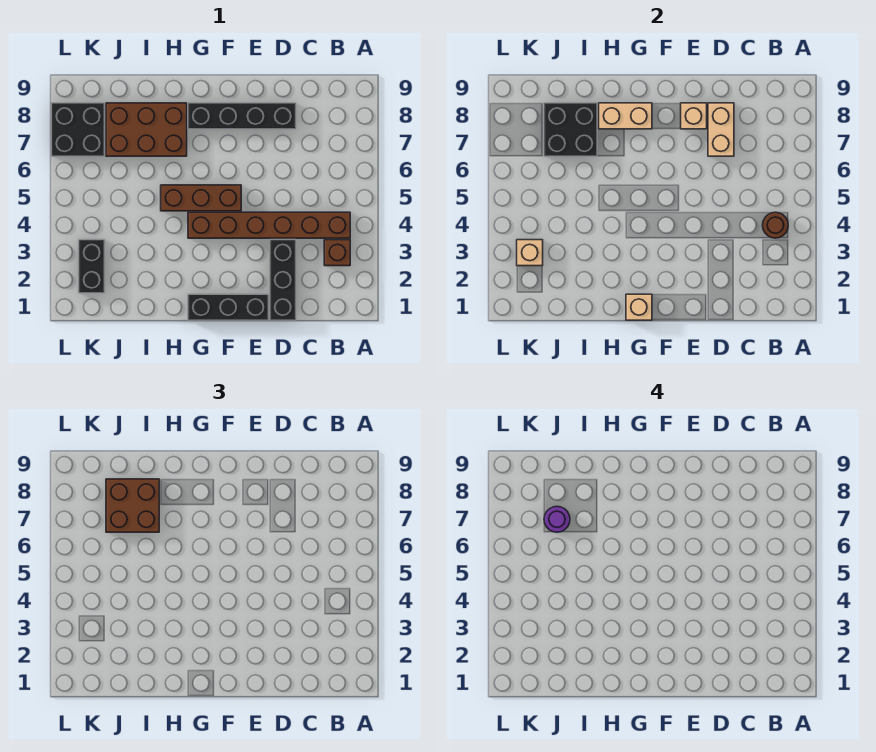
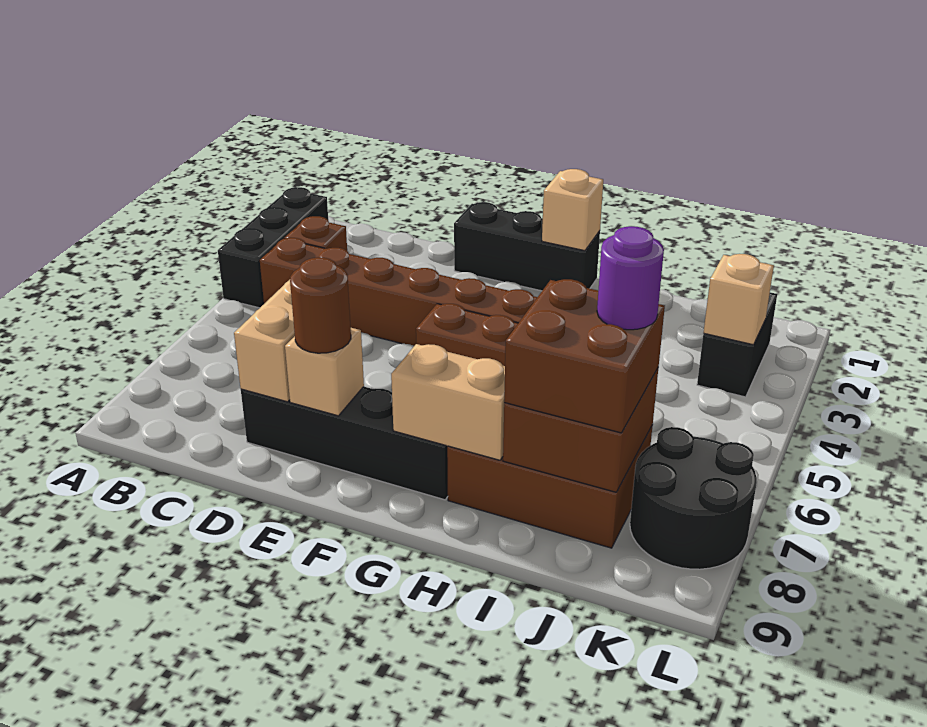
brown round brick B4 level 2 -> brown round brick E8 level 3
black brick D1:D3 level 1 -> black brick A2:A4 level 1
black brick I7:J8 level 2 -> brown brick I7:J8 level 2
black brick K7:L8 level 1 -> black round brick K7:L8 level 1

